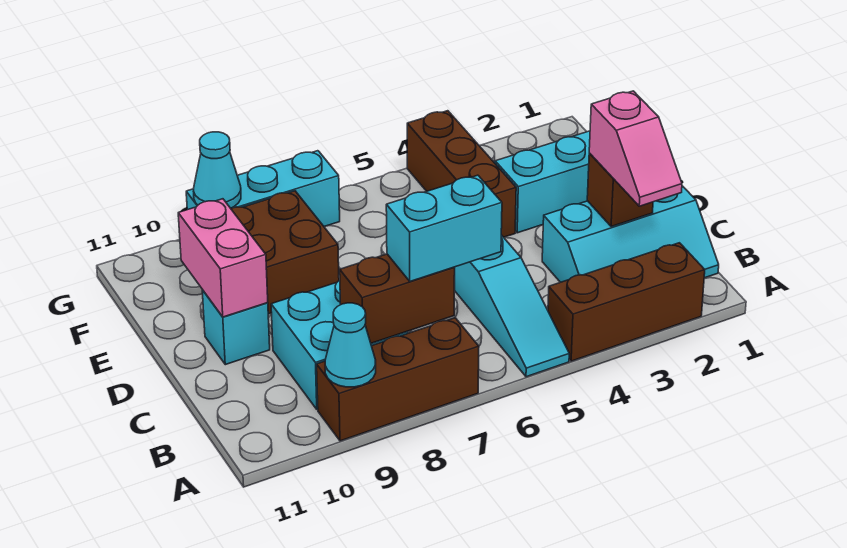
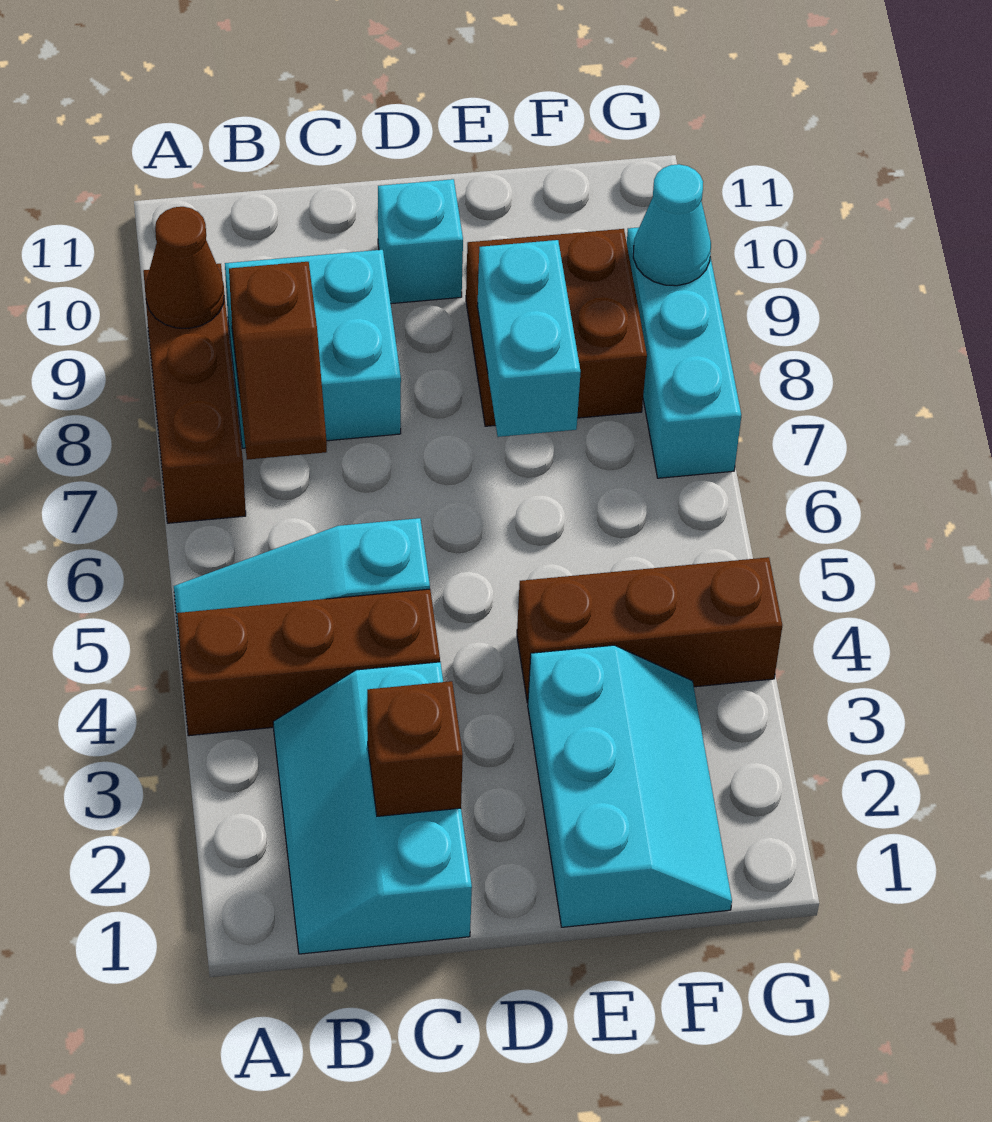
brown brick A2:A4 level 1 -> brown brick A4:C4 level 1
cyan cone A9 level 2 -> brown cone A9 level 2
pink slope B2:C2 level 3 top C -> none
cyan brick B6:B7 level 3 -> cyan brick E7:E8 level 2
brown brick B7:B8 level 2 -> brown slope B7:B8 level 2 top 8
pink brick D10:E10 level 2 -> none

